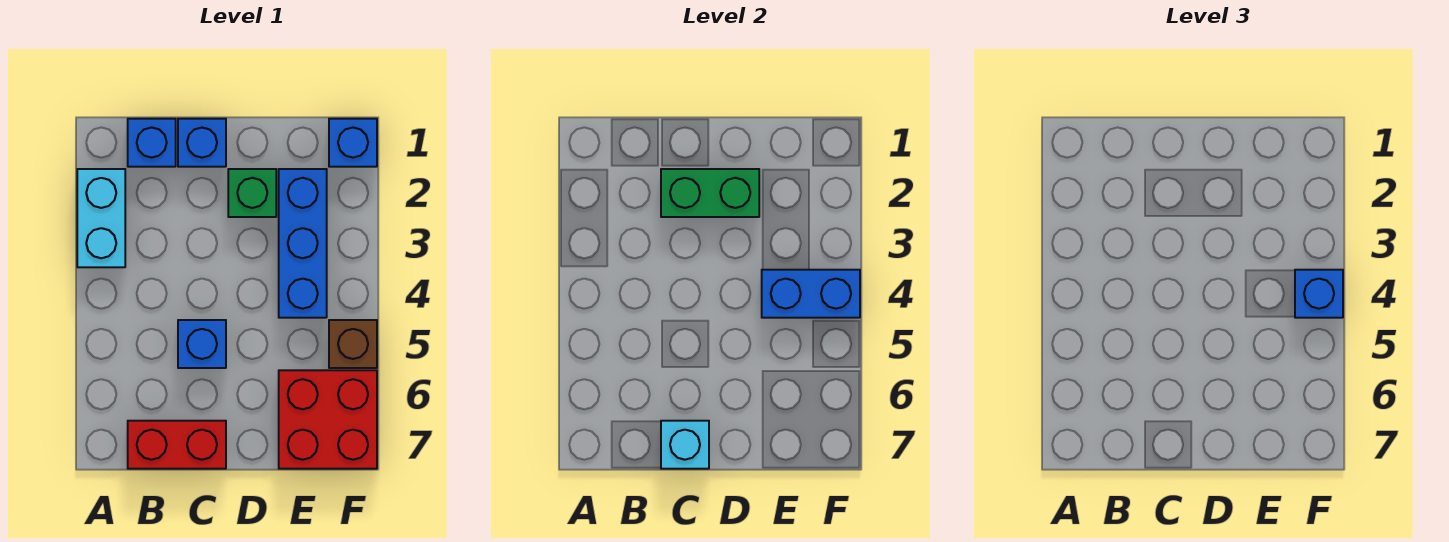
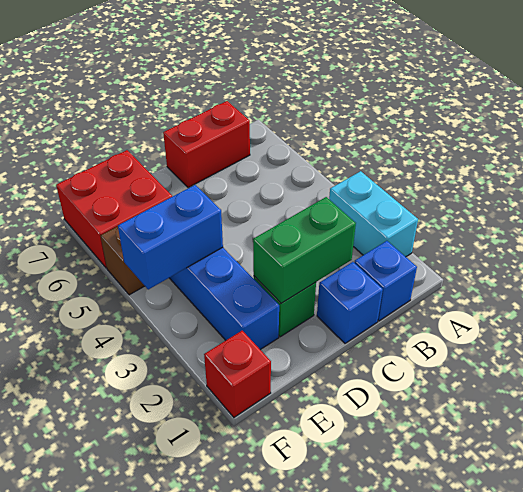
blue brick C5 level 1 -> none
cyan brick C7 level 2 -> none
blue brick F1 level 1 -> red brick F1 level 1
blue brick F4 level 3 -> none

